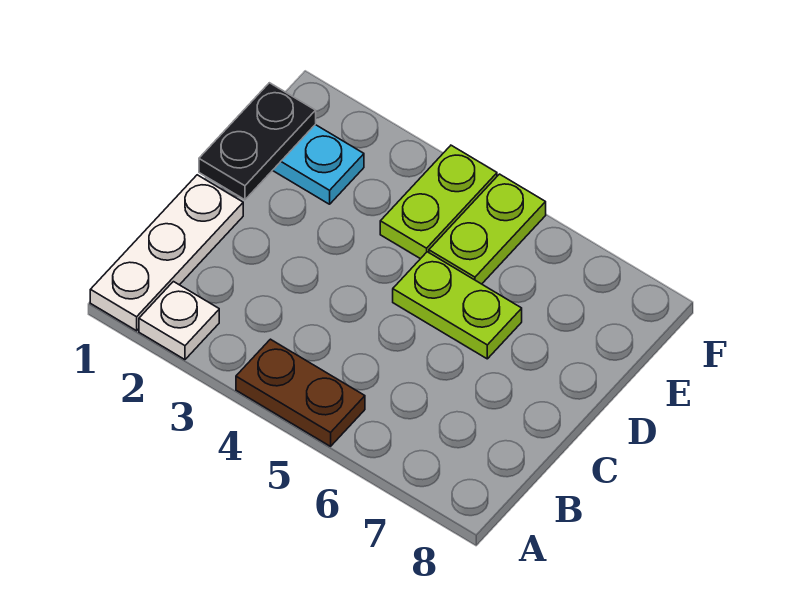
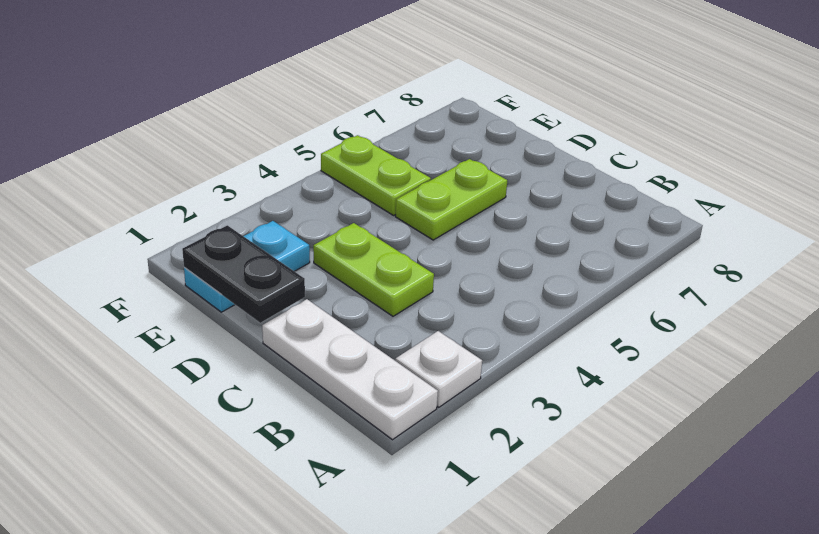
brown plate A4:A5 level 1 -> none
lime plate E4:F4 level 1 -> lime plate C3:D3 level 1

